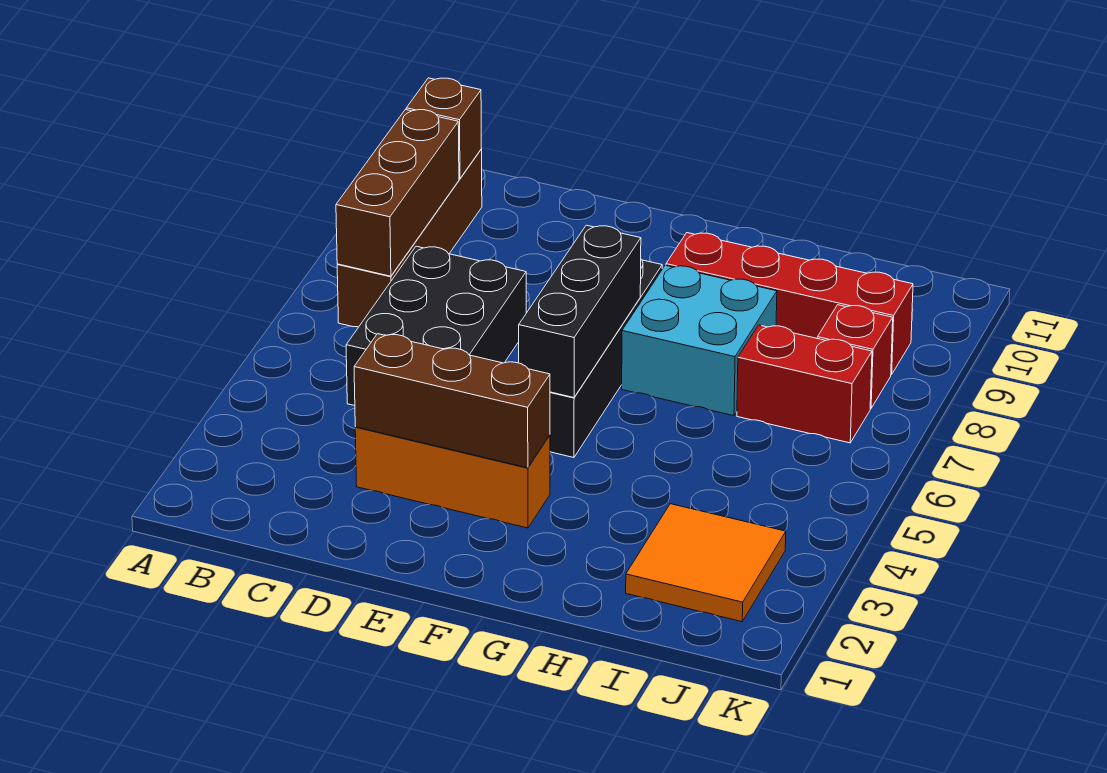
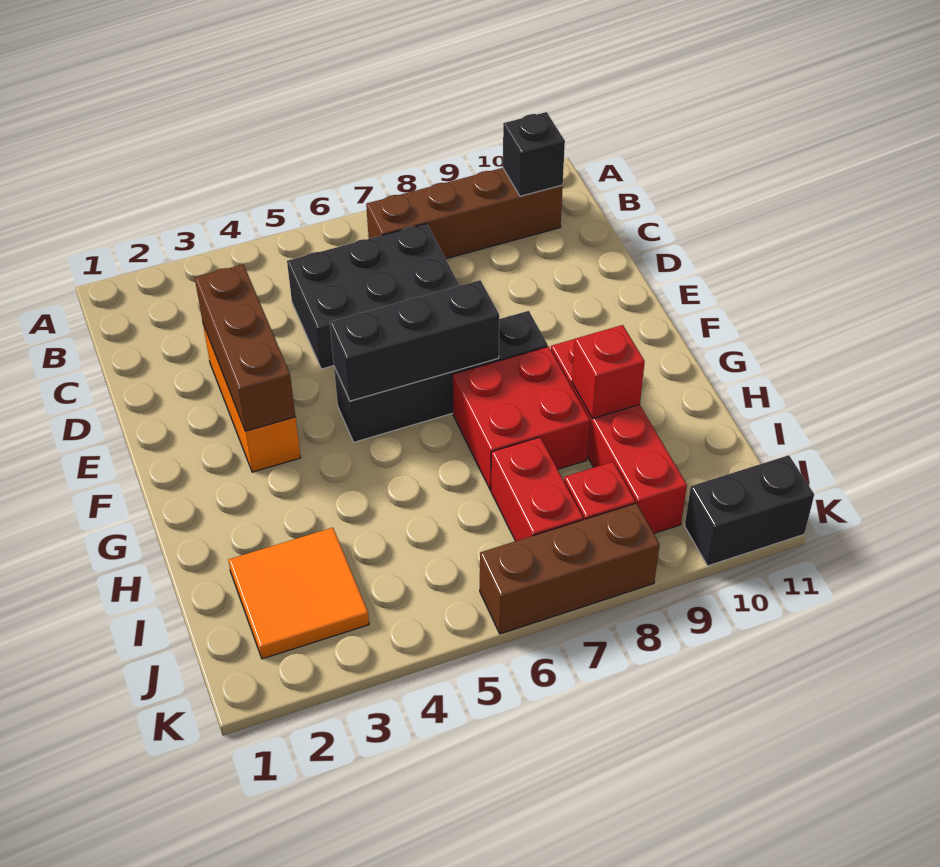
brown brick B7:B9 level 2 -> brown brick K6:K8 level 1
brown brick B10 level 2 -> black brick B10 level 2
cyan brick G7:H8 level 1 -> red brick G7:H8 level 1
none -> red brick H9 level 2
none -> black brick K10:K11 level 1

